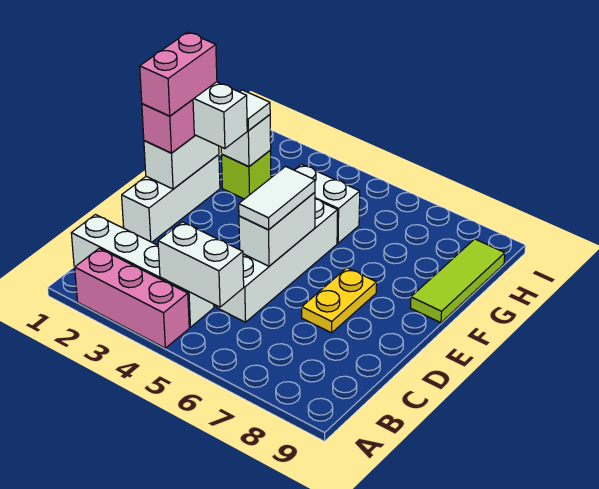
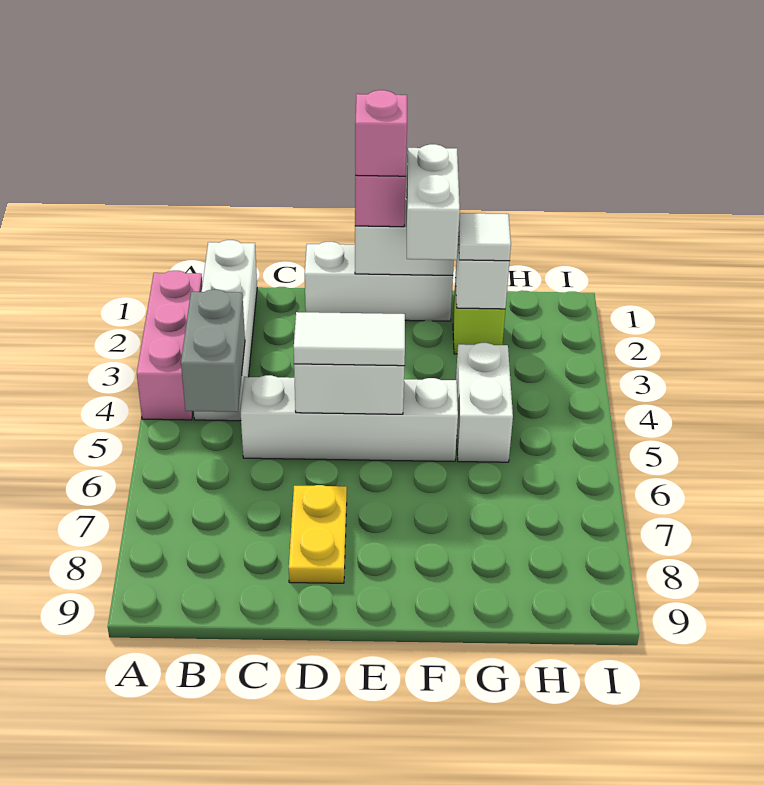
white brick B4:B5 level 2 -> grey brick B4:B5 level 2
yellow plate D7:E7 level 1 -> yellow plate D7:D8 level 1
pink brick E1:F1 level 4 -> pink brick E1 level 4
lime tile F9:H9 level 1 -> none

